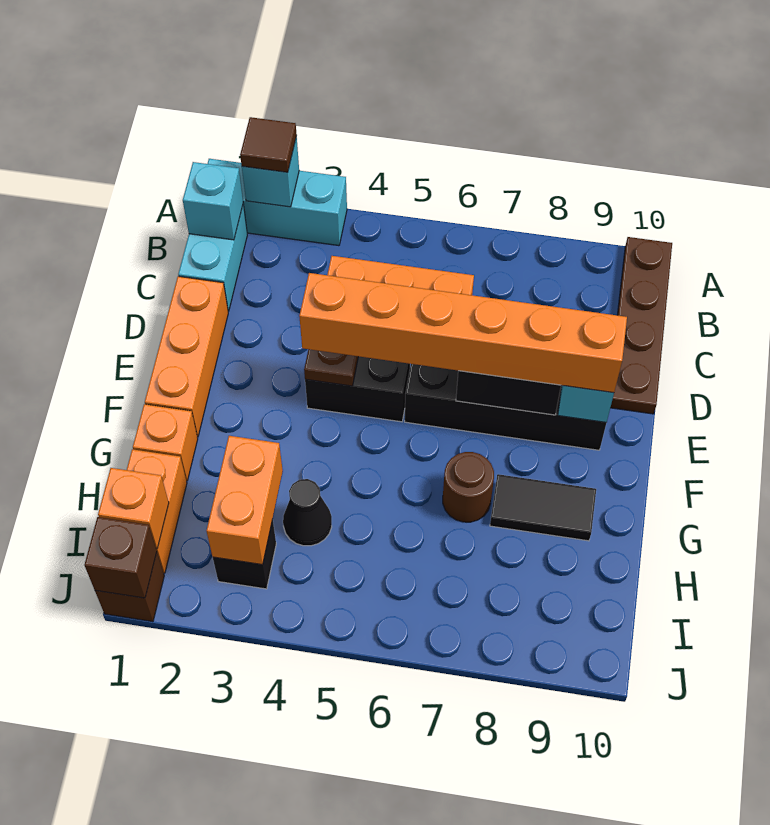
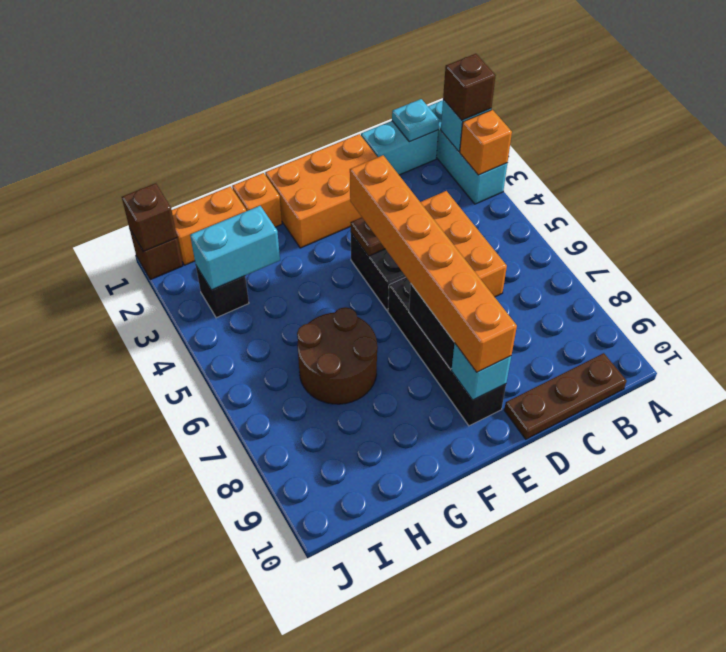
brown tile A2 level 3 -> brown brick A2 level 3
brown plate A10:D10 level 1 -> brown plate B10:D10 level 1
cyan brick B1 level 2 -> cyan plate B1 level 2
orange brick D1:F1 level 1 -> orange brick D1:F2 level 1
brown round brick G7 level 1 -> brown round brick G6:H7 level 1
black tile G8:G9 level 1 -> none
orange brick H3:I3 level 2 -> cyan brick H3:I3 level 2
black cone H4 level 1 -> none
orange brick I1 level 2 -> orange brick A3 level 2

